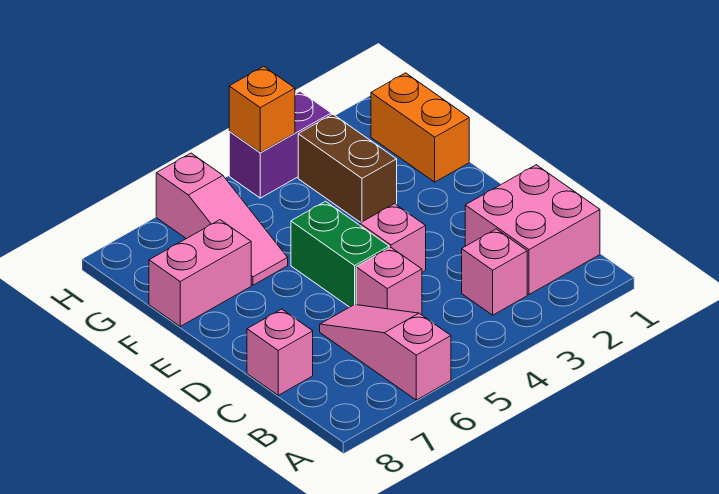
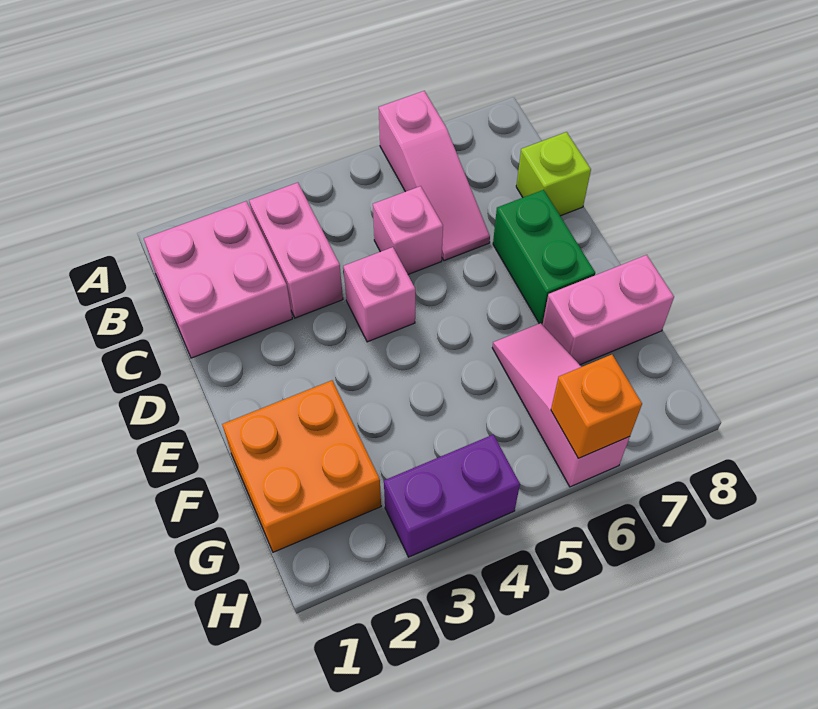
pink brick B3 level 1 -> pink brick B3:C3 level 1
pink brick C8 level 1 -> lime brick C8 level 1
green brick D5:E5 level 1 -> green brick D7:E7 level 1
orange brick F1:G1 level 1 -> orange brick F1:G2 level 1
brown brick F3:G3 level 1 -> none
orange brick H4 level 2 -> orange brick H6 level 2

